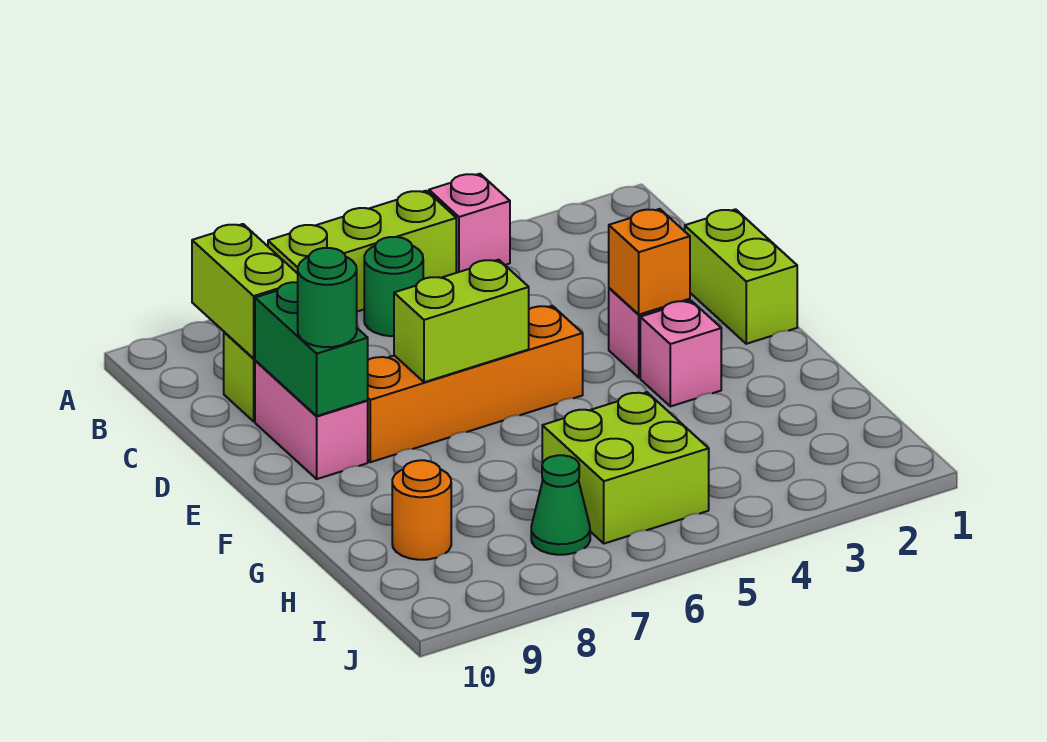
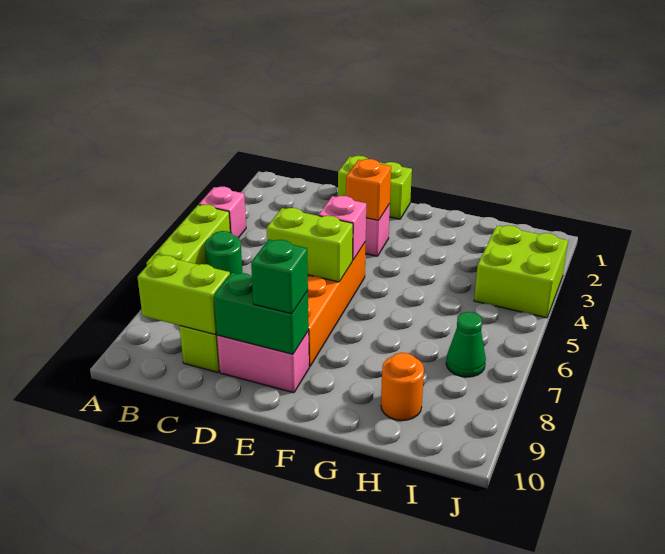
lime brick E6:E7 level 2 -> lime brick D6:E6 level 2
green round brick E9 level 3 -> green brick E9 level 3
pink brick F3 level 1 -> pink brick E5 level 2
lime brick H5:I6 level 1 -> lime brick I3:J4 level 1

